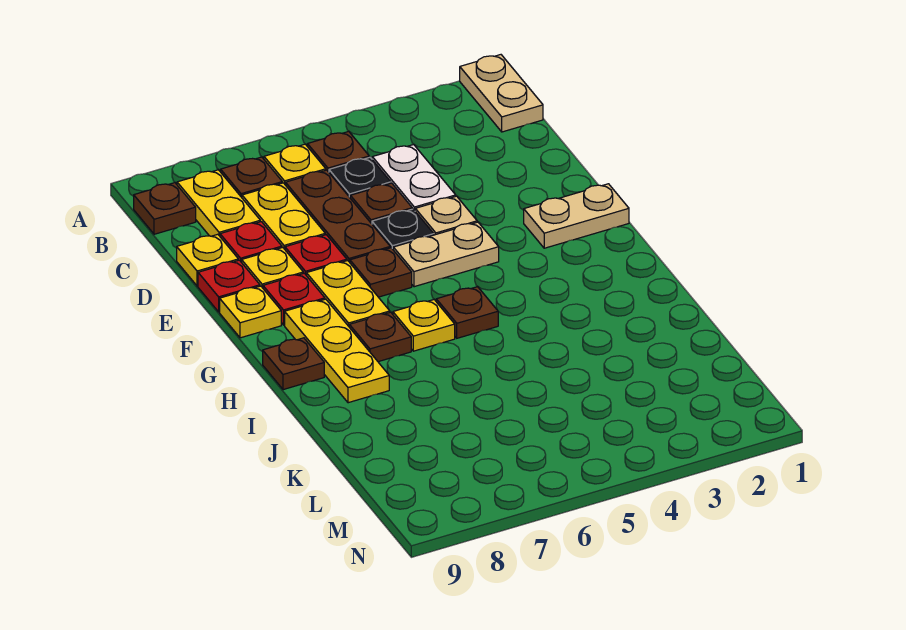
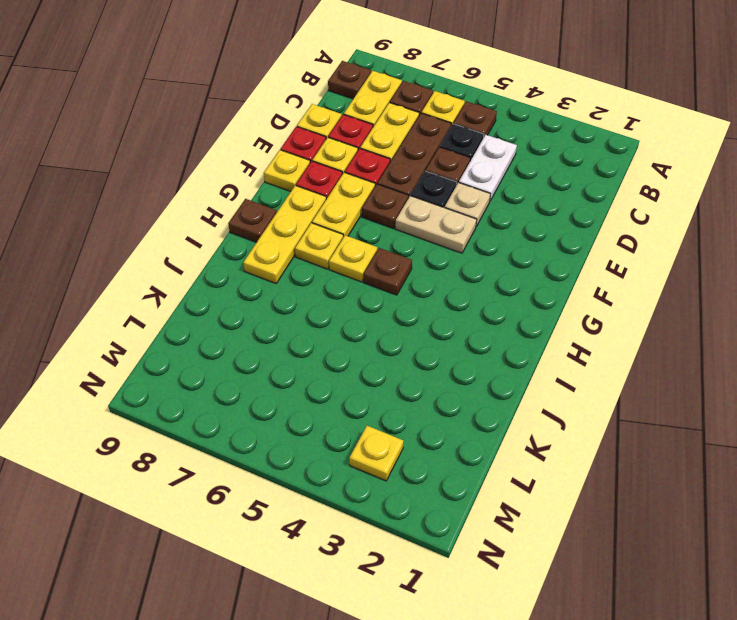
tan plate A1:B1 level 1 -> none
tan plate F1:F2 level 1 -> none
brown plate H7 level 1 -> yellow plate H7 level 1
none -> yellow plate M3 level 1

